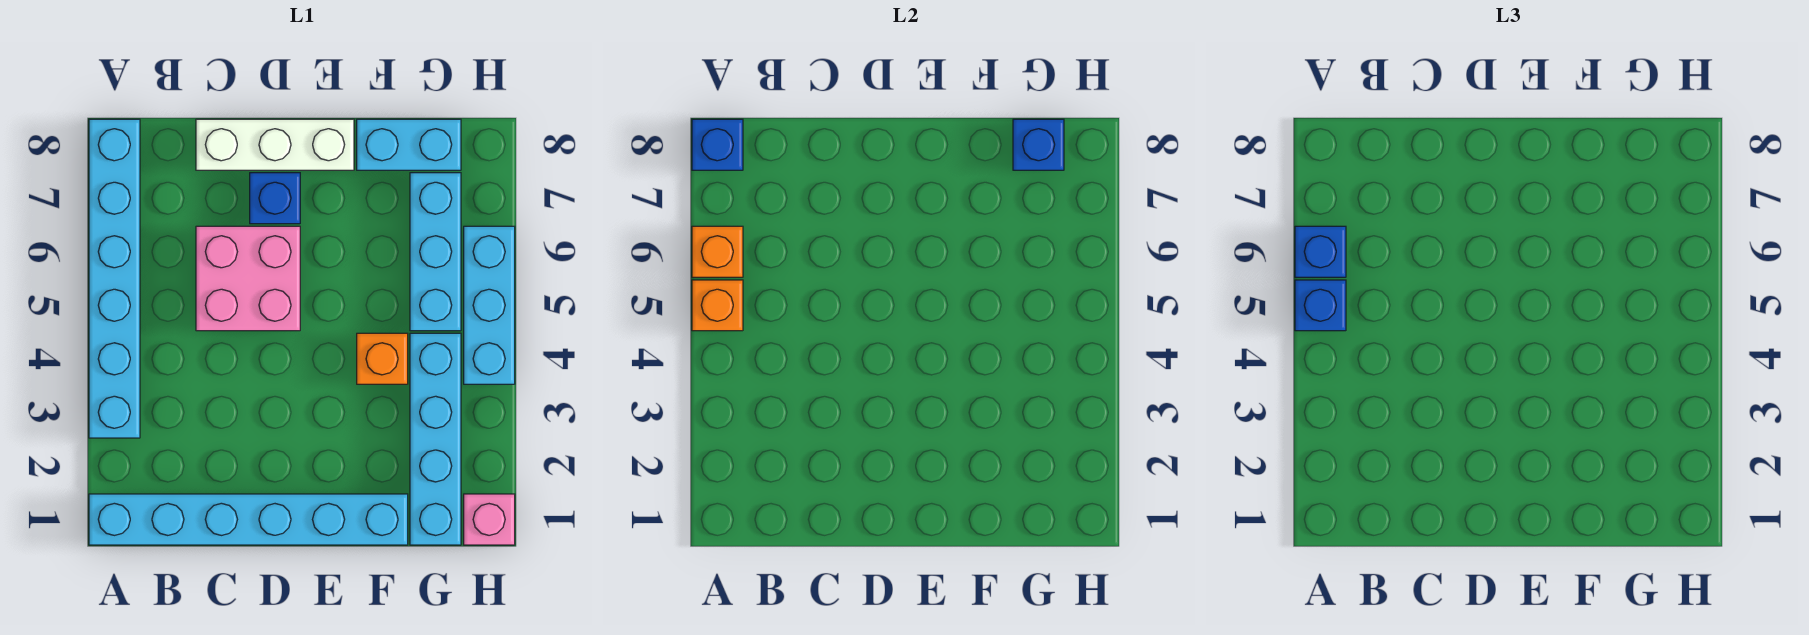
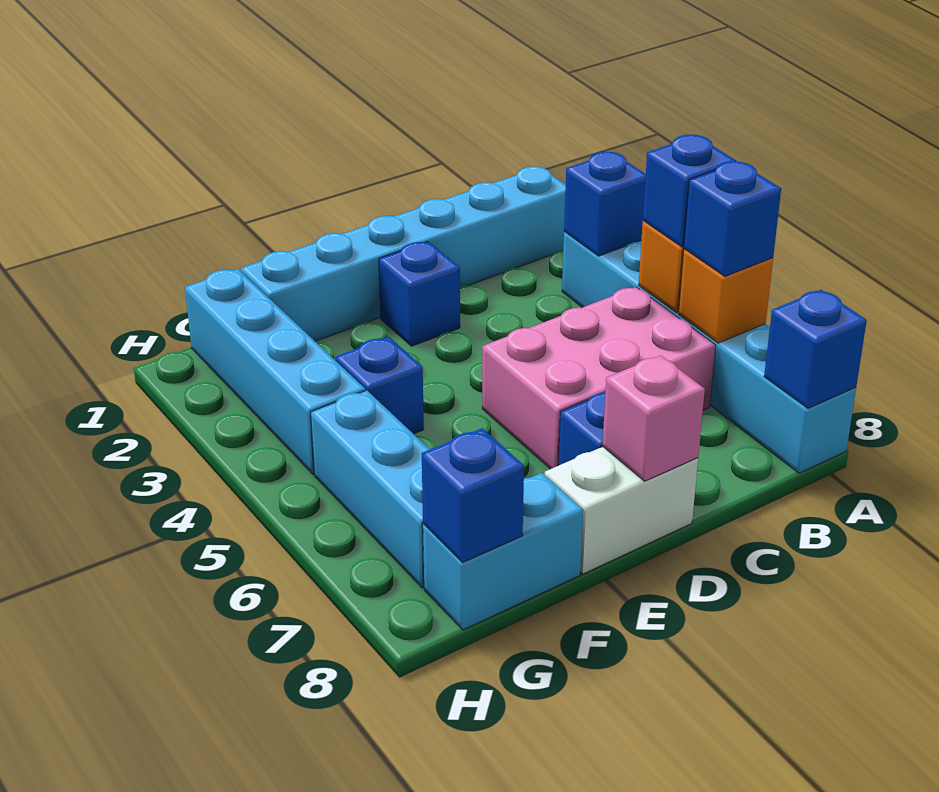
none -> blue brick A3 level 2
pink brick C5:D6 level 1 -> pink brick B5:D6 level 1
white brick C8:E8 level 1 -> white brick D8:E8 level 1
none -> blue brick D2 level 1
orange brick F4 level 1 -> blue brick F4 level 1
pink brick H1 level 1 -> pink brick D8 level 2
cyan brick H4:H6 level 1 -> none

